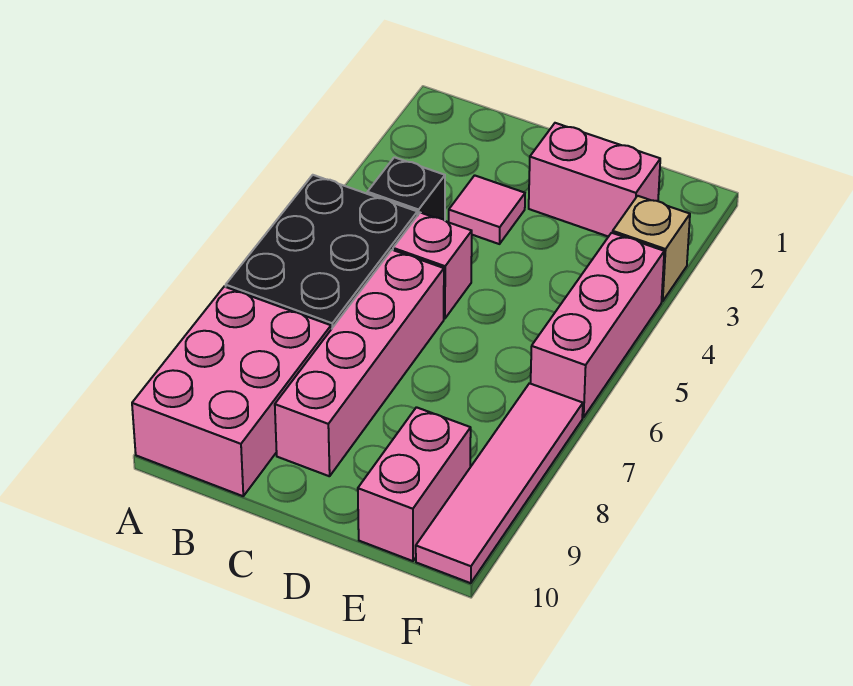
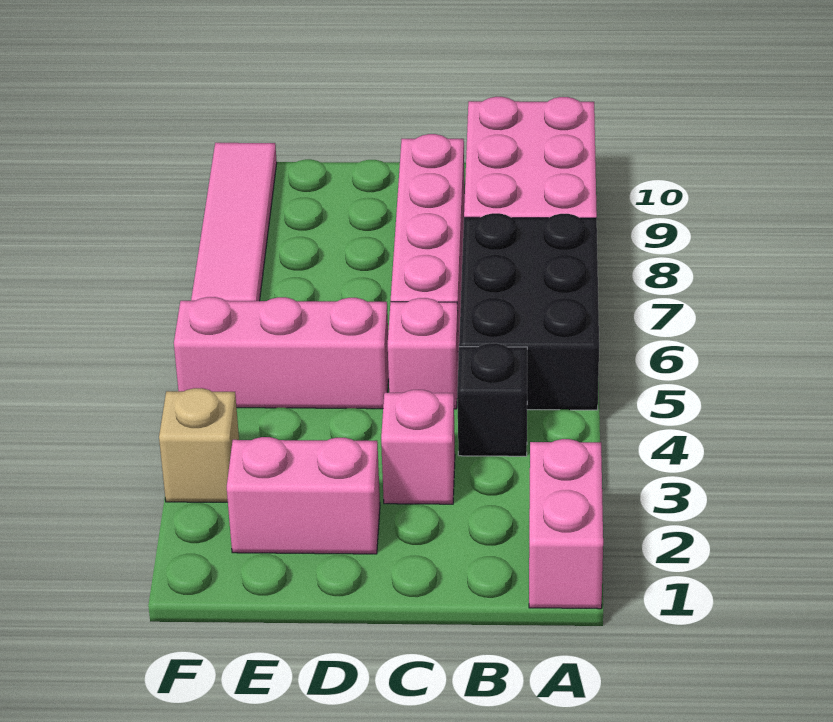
pink tile C3 level 1 -> pink brick C3 level 1
pink brick E9:E10 level 1 -> pink brick A1:A2 level 1
pink brick F4:F6 level 1 -> pink brick D5:F5 level 1

